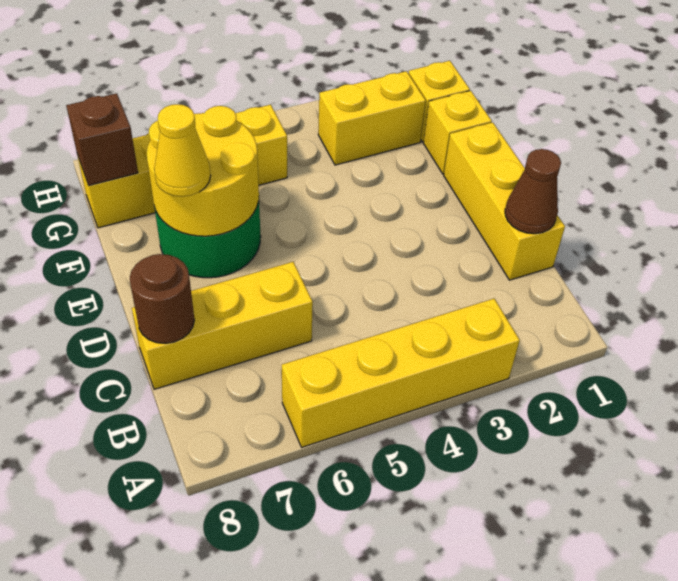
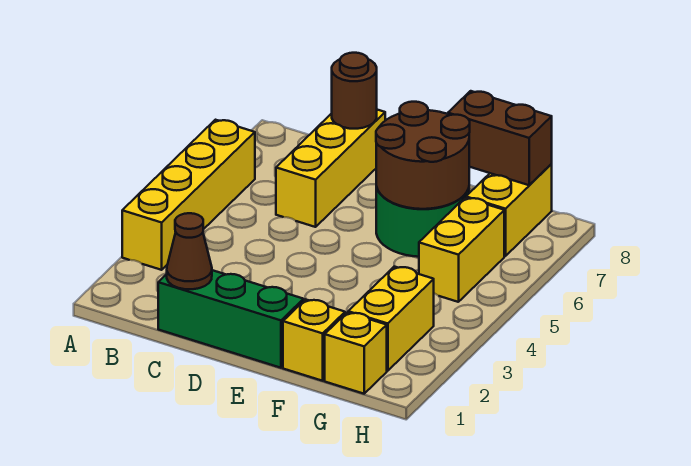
yellow brick C1:E1 level 1 -> green brick C1:E1 level 1
yellow round brick E6:F7 level 2 -> brown round brick E6:F7 level 2
yellow cone E7 level 3 -> none
brown brick G8 level 2 -> brown brick F8:G8 level 2

